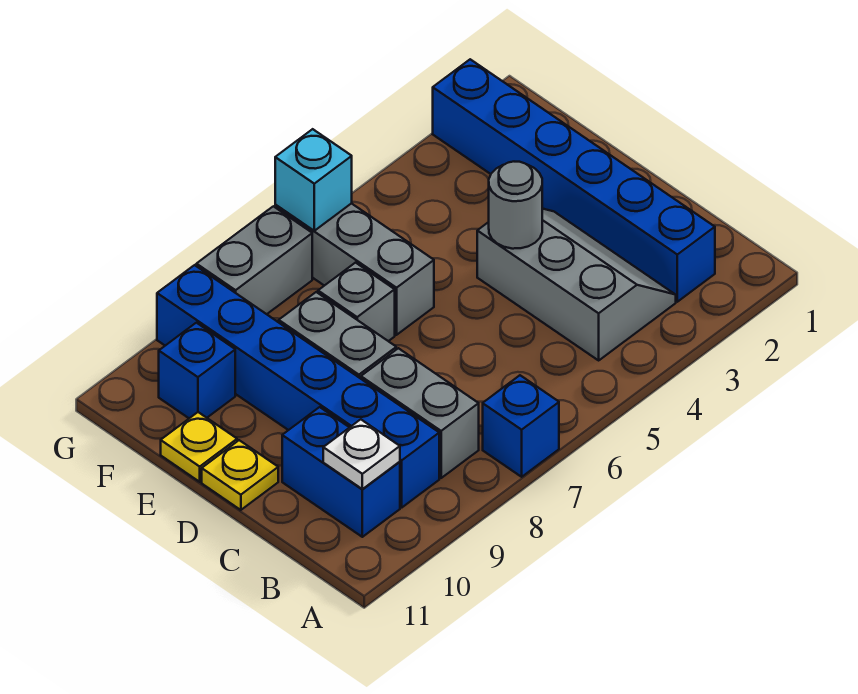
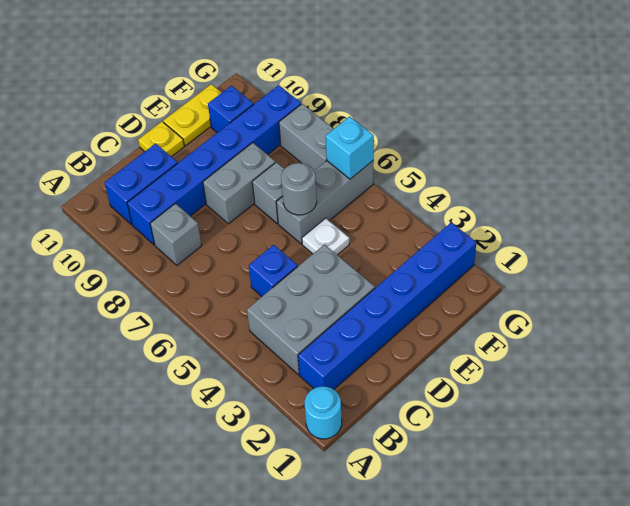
none -> cyan round brick A1 level 1
blue brick A7 level 1 -> blue brick C5 level 1
grey slope B3:D4 level 1 top 4 -> grey brick B3:D4 level 1
grey brick B8:C8 level 1 -> grey brick B8 level 1
white plate B10 level 2 -> white plate E5 level 1
grey round brick D4 level 2 -> grey round brick E6 level 2
yellow plate E11 level 1 -> yellow plate E11:F11 level 1

